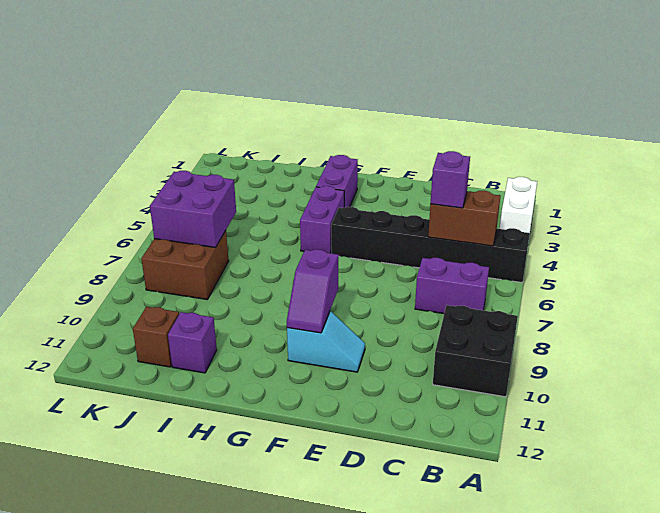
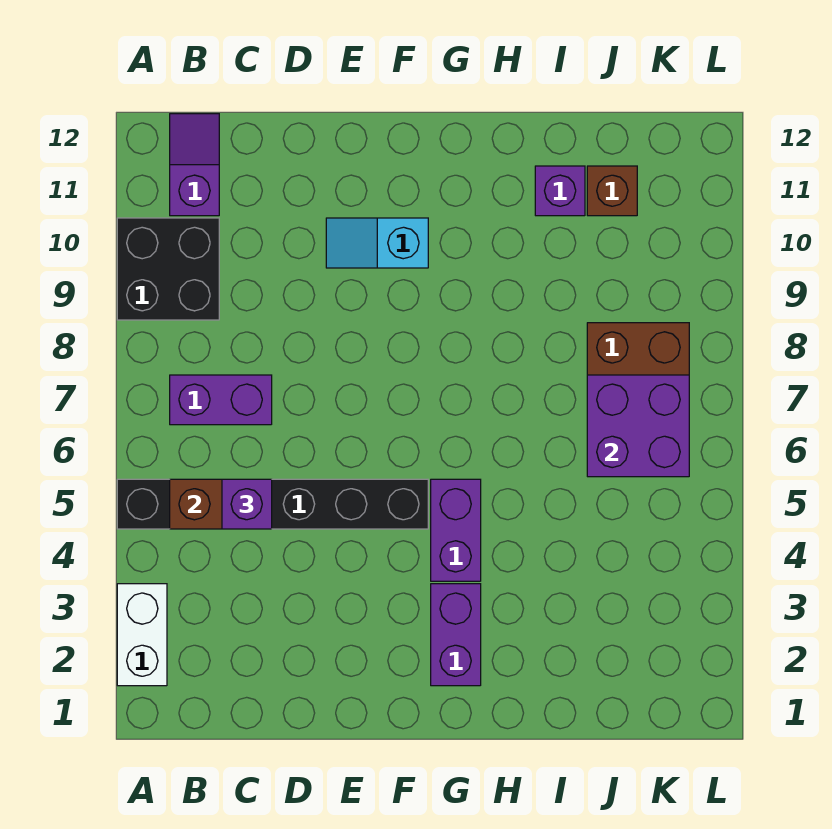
purple slope F9:F10 level 2 top 9 -> purple slope B11:B12 level 1 top 11

